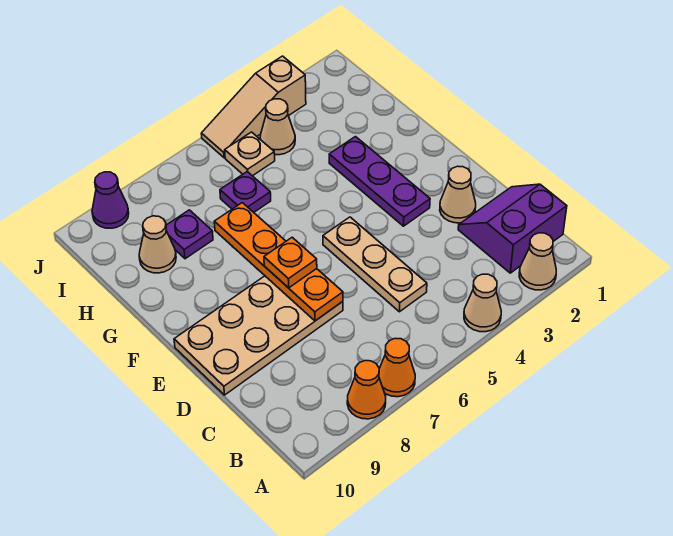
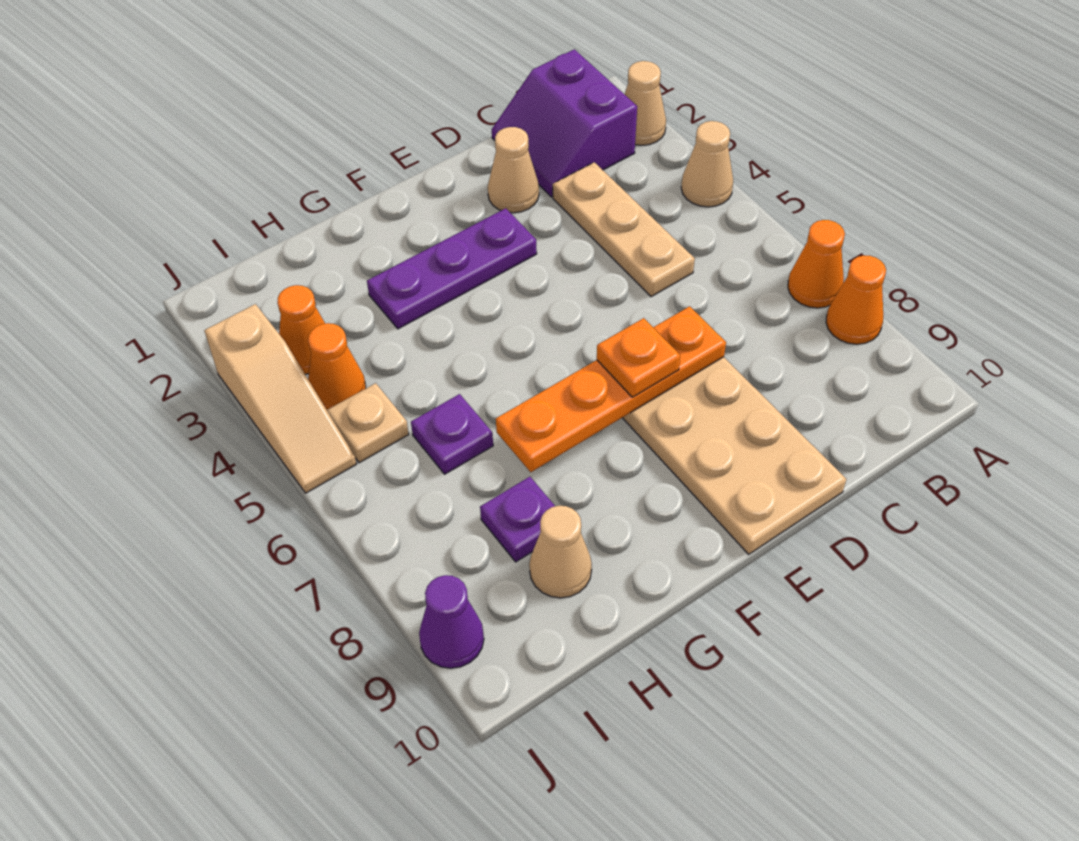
tan plate C5:E5 level 1 -> tan plate C3:C5 level 1
none -> orange cone I3 level 1
tan cone I4 level 1 -> orange cone I4 level 1

